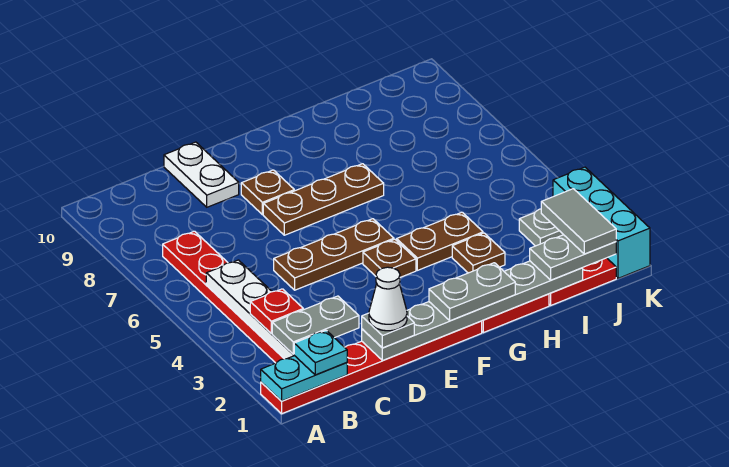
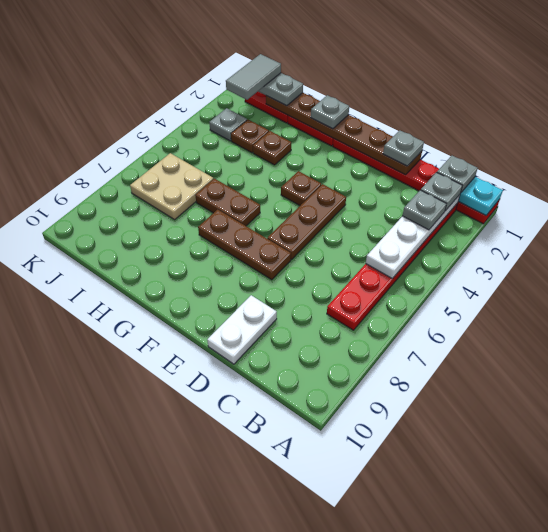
cyan plate B1 level 3 -> grey plate B1 level 3
grey plate B2:C2 level 3 -> grey plate B2 level 3
red plate B3 level 3 -> grey plate B3 level 3
grey plate D1:I1 level 2 -> brown plate D1:I1 level 2
white cone D1 level 4 -> none
brown plate D5:F5 level 1 -> brown plate E4:E6 level 1
brown plate E8 level 1 -> brown plate I3 level 1
grey plate F1:G1 level 3 -> grey plate G1 level 3
brown plate G4:H4 level 1 -> brown plate G6:H6 level 1
none -> tan plate I6:J7 level 1
cyan brick K1:K3 level 1 -> none

